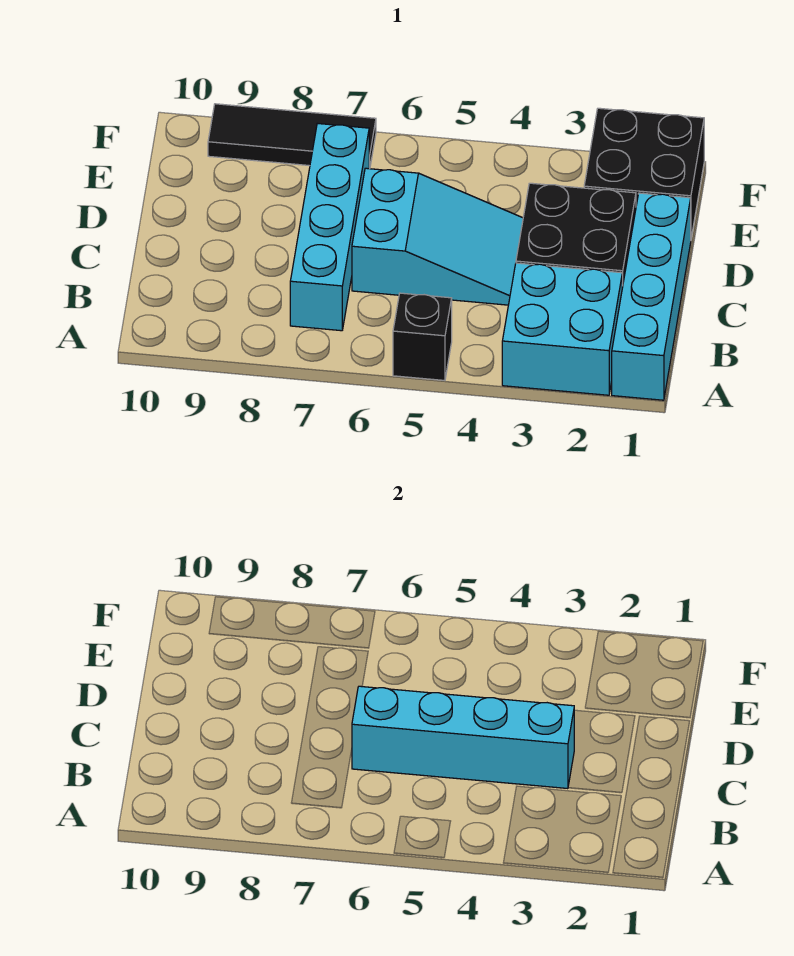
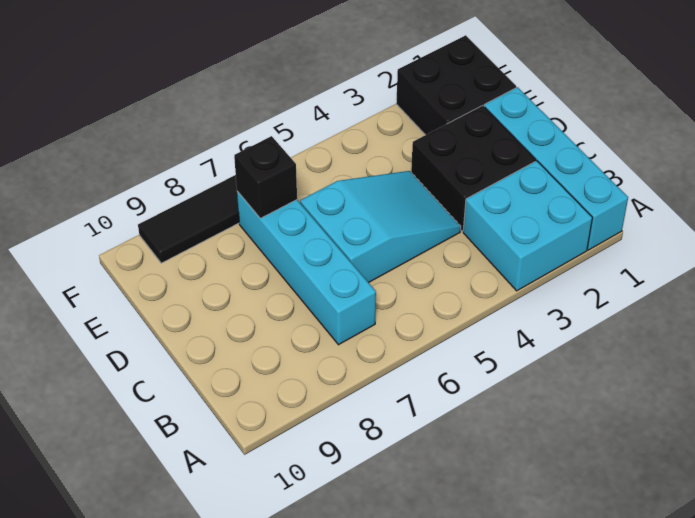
black brick A5 level 1 -> black brick E7 level 2
cyan brick C3:C6 level 2 -> none

